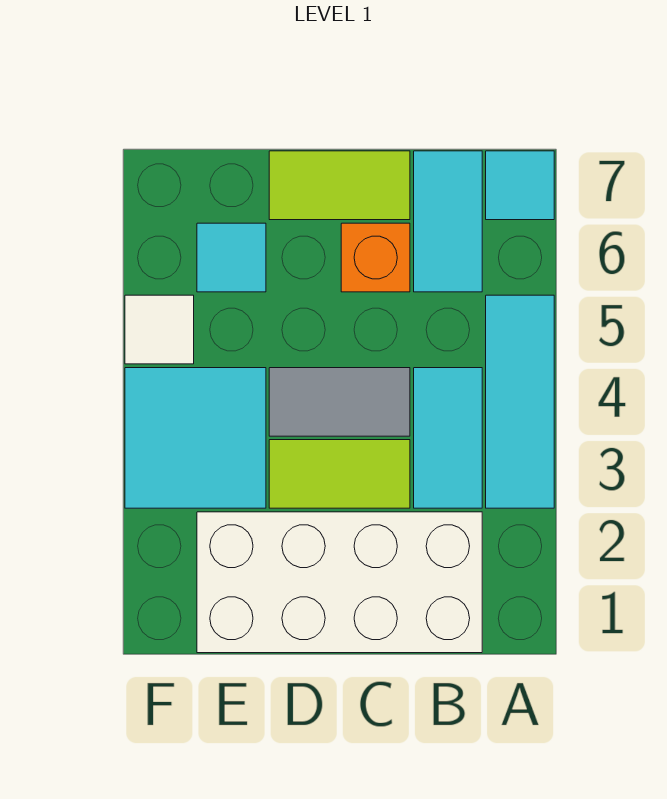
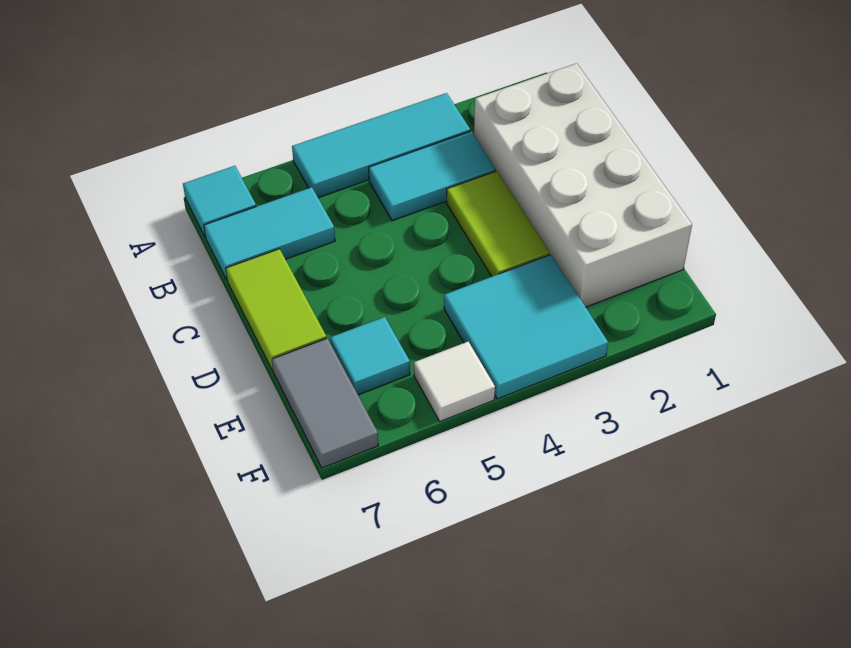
grey tile C4:D4 level 1 -> grey tile E7:F7 level 1
orange brick C6 level 1 -> none

